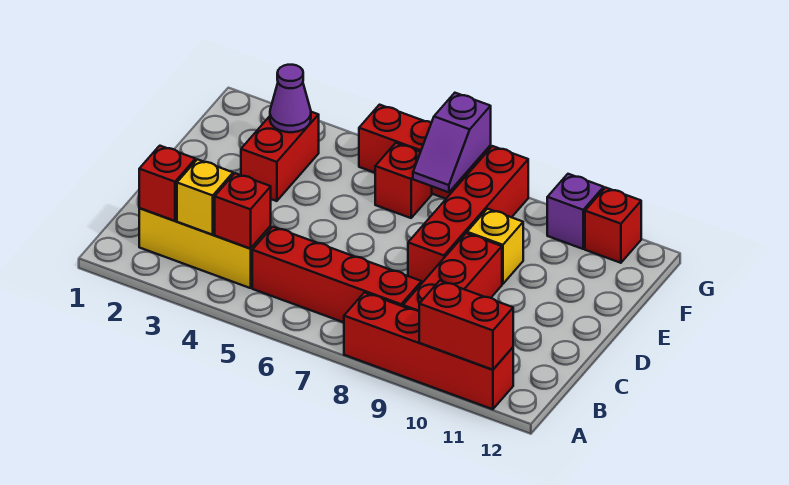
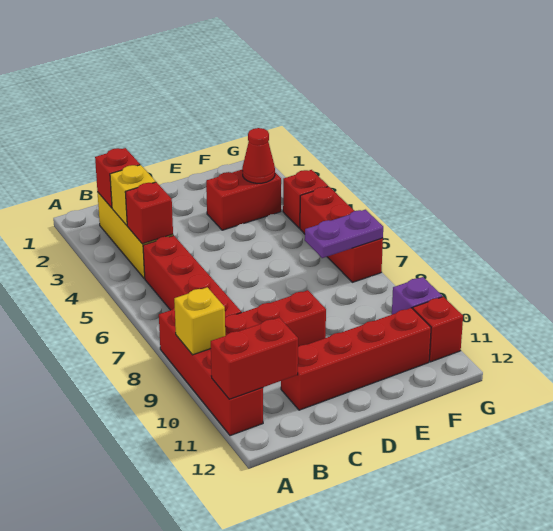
red brick A10:A11 level 2 -> red brick A11:B11 level 2
red brick D8:G8 level 1 -> red brick C11:F11 level 1
yellow brick E9 level 1 -> yellow brick A9 level 2
purple cone F3 level 2 -> red cone F3 level 2
red brick F6 level 1 -> red brick G4 level 1
purple slope F7:G7 level 2 top G -> purple plate F7:G7 level 2

